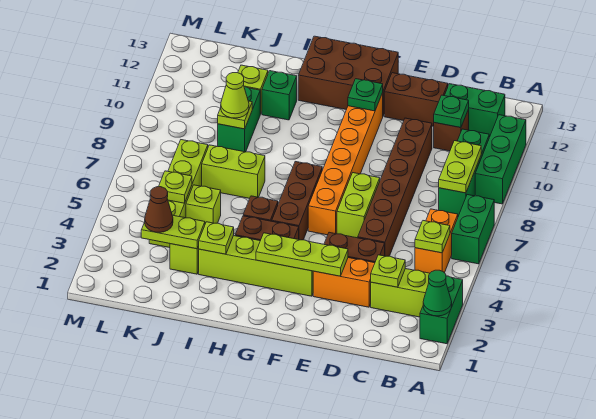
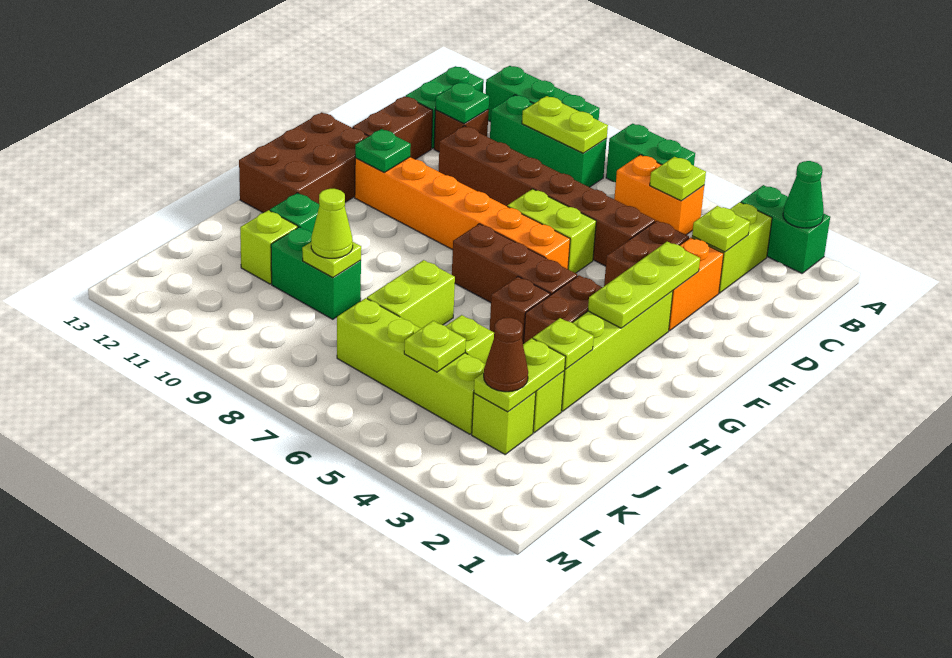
none -> lime brick K3 level 1

